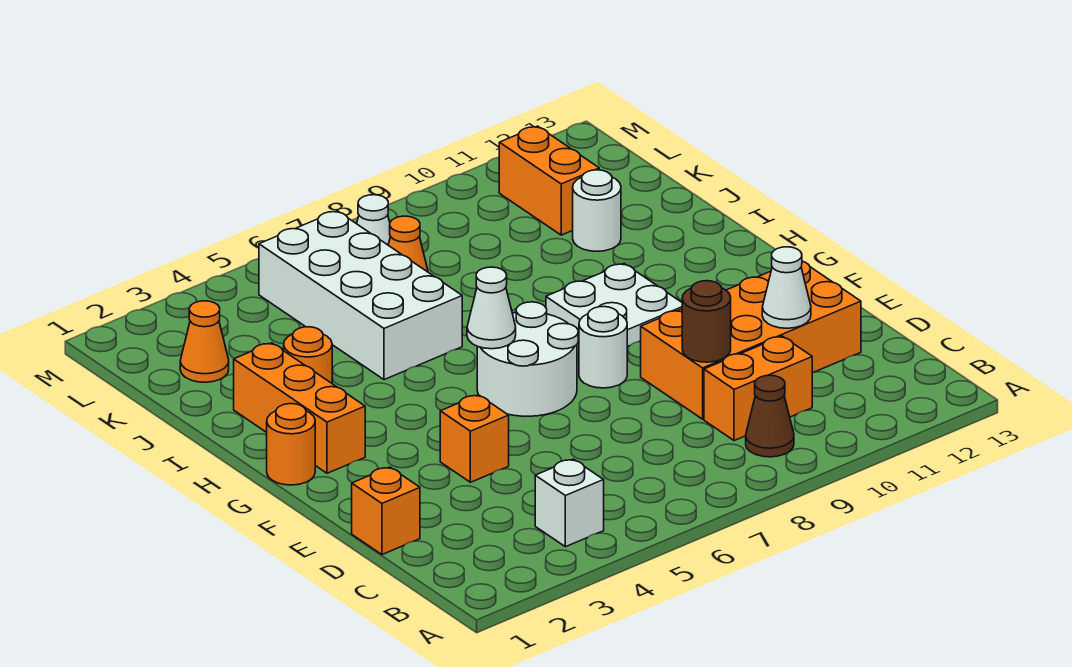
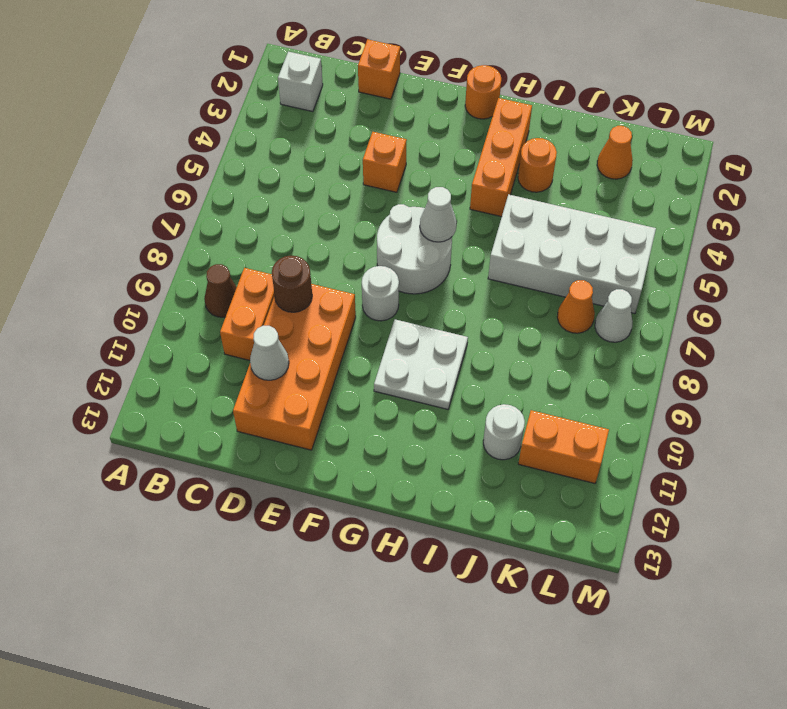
white brick B4 level 1 -> white brick B2 level 1
orange brick G2:I2 level 1 -> orange brick H2:H4 level 1

